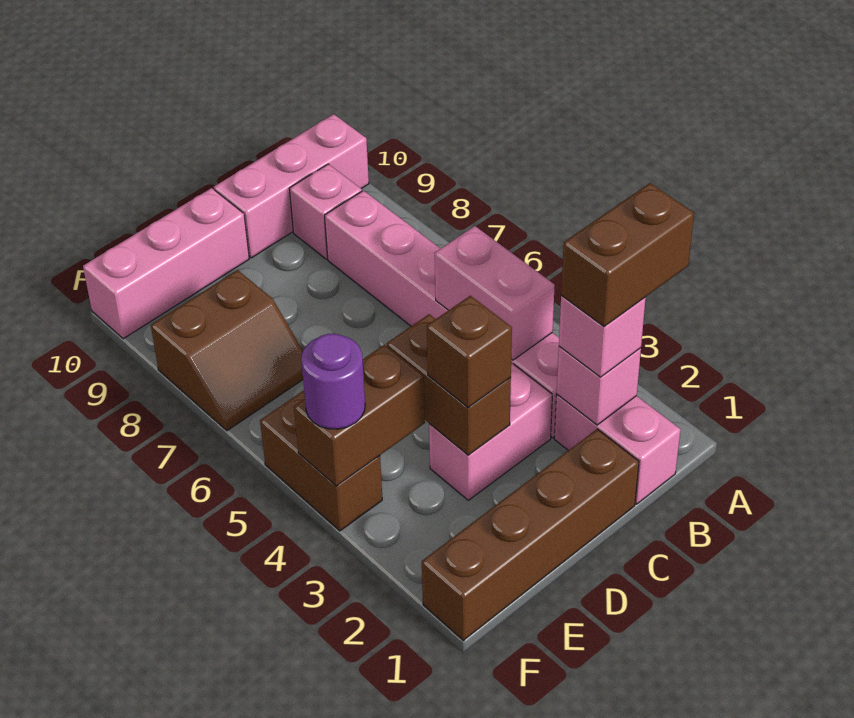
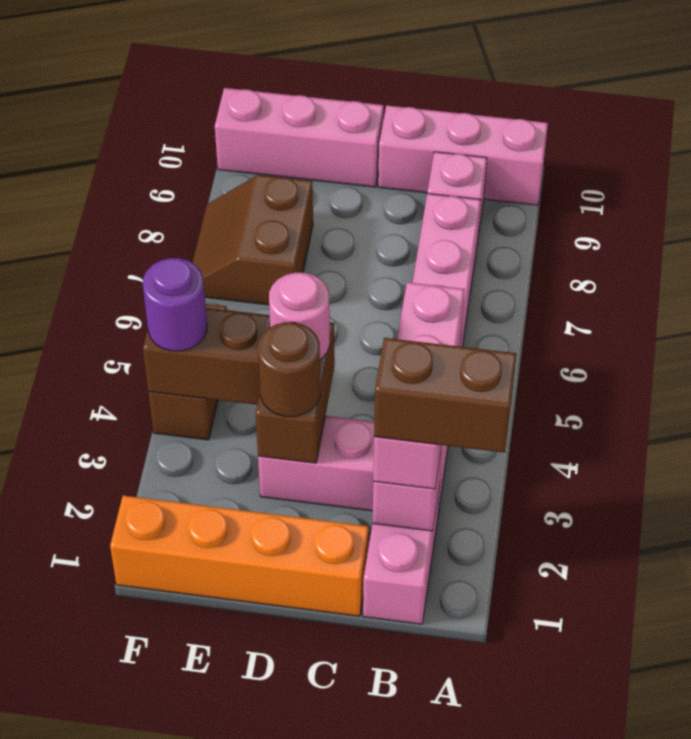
brown brick C1:F1 level 1 -> orange brick C1:F1 level 1
brown brick D3 level 3 -> brown round brick D3 level 3
none -> pink round brick D4 level 3
brown slope E7:F8 level 1 top 8 -> brown slope E7:F8 level 1 top E

